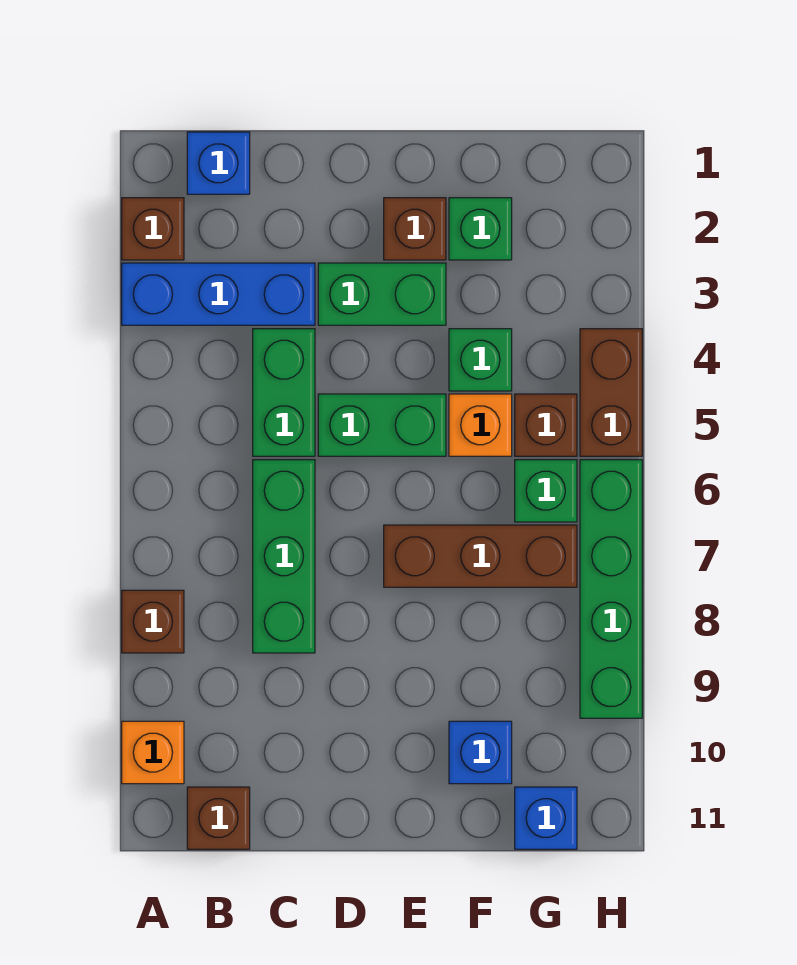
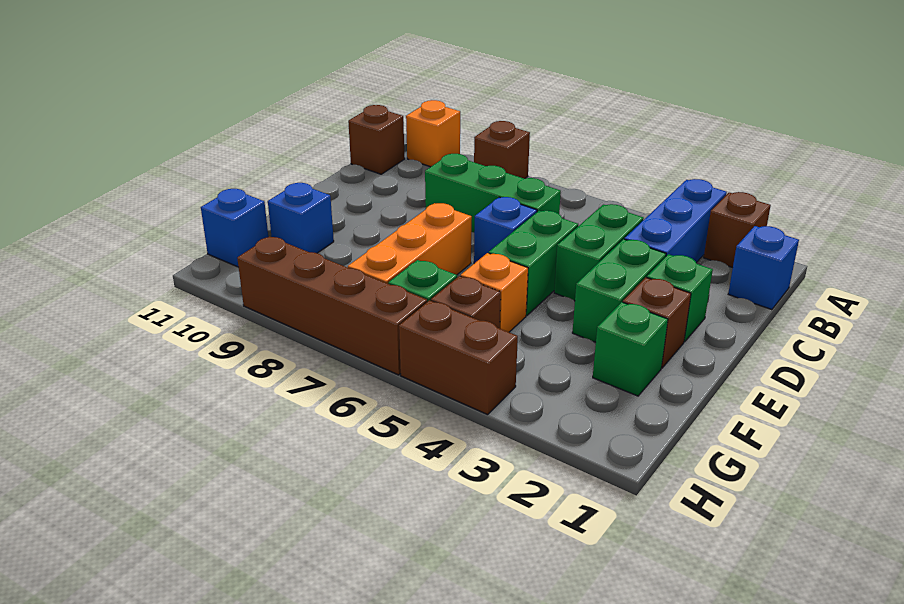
green brick C4:C5 level 1 -> green brick C4:D4 level 1
none -> blue brick D6 level 1
brown brick E7:G7 level 1 -> orange brick E7:G7 level 1
green brick F4 level 1 -> green brick D2 level 1
green brick H6:H9 level 1 -> brown brick H6:H9 level 1

